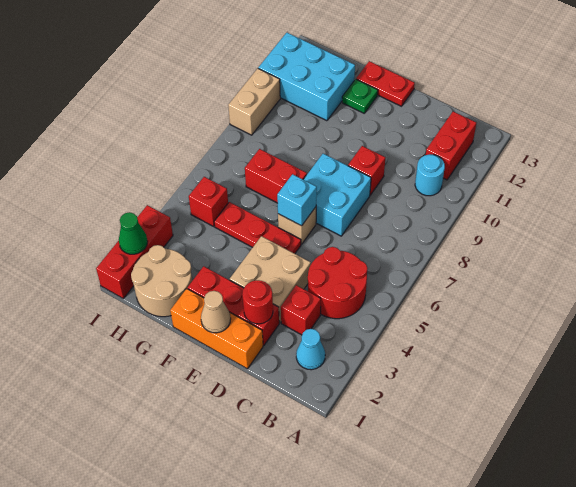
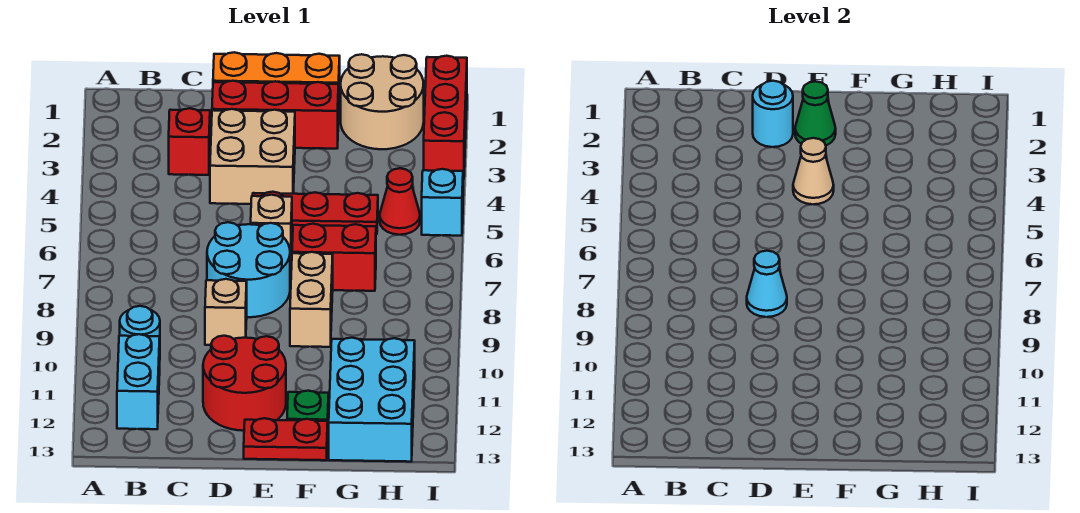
cyan cone B2 level 1 -> cyan cone D8 level 2
red round brick B4:C5 level 1 -> red round brick D11:E12 level 1
red brick B11:B12 level 1 -> cyan brick B11:B12 level 1
red round brick D2 level 2 -> cyan round brick D2 level 2
cyan brick D7:E8 level 1 -> cyan round brick D7:E8 level 1
red brick D9 level 1 -> tan brick D9 level 1
tan cone E1 level 2 -> tan cone E4 level 2
cyan brick E6 level 2 -> cyan brick I5 level 1
cyan brick G11:I12 level 1 -> cyan brick G11:H13 level 1
red brick H5 level 1 -> red cone H5 level 1
green cone I2 level 2 -> green cone E2 level 2
tan brick I9:I10 level 1 -> tan brick F8:F9 level 1

